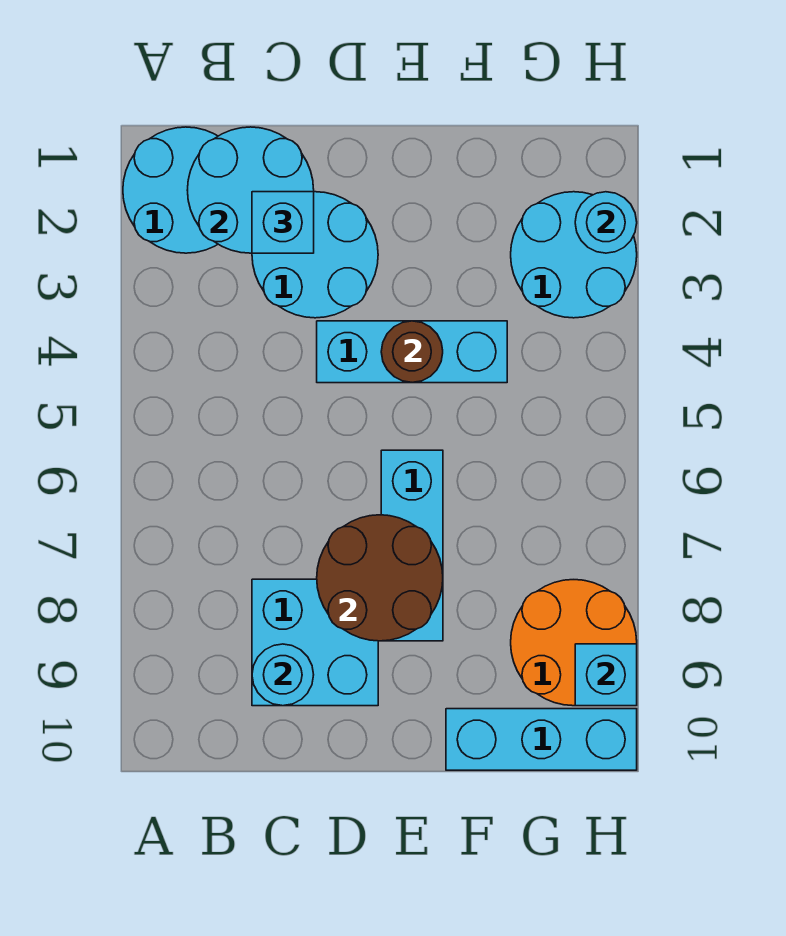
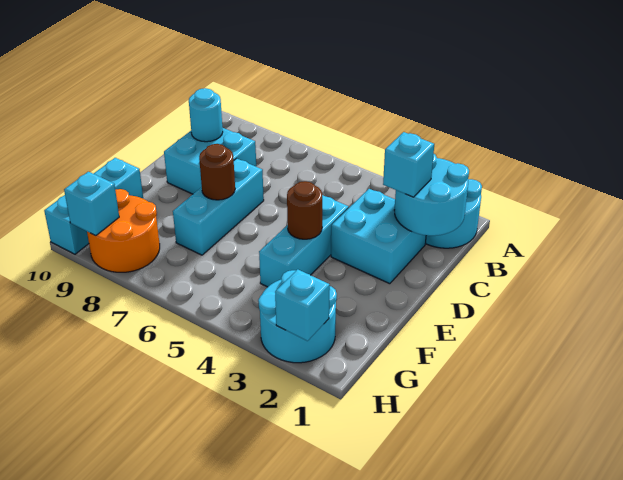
cyan round brick C2:D3 level 1 -> cyan brick C2:D3 level 1
brown round brick D7:E8 level 2 -> brown round brick E7 level 2
cyan brick E6:E8 level 1 -> cyan brick D7:F7 level 1
cyan round brick H2 level 2 -> cyan brick H2 level 2

